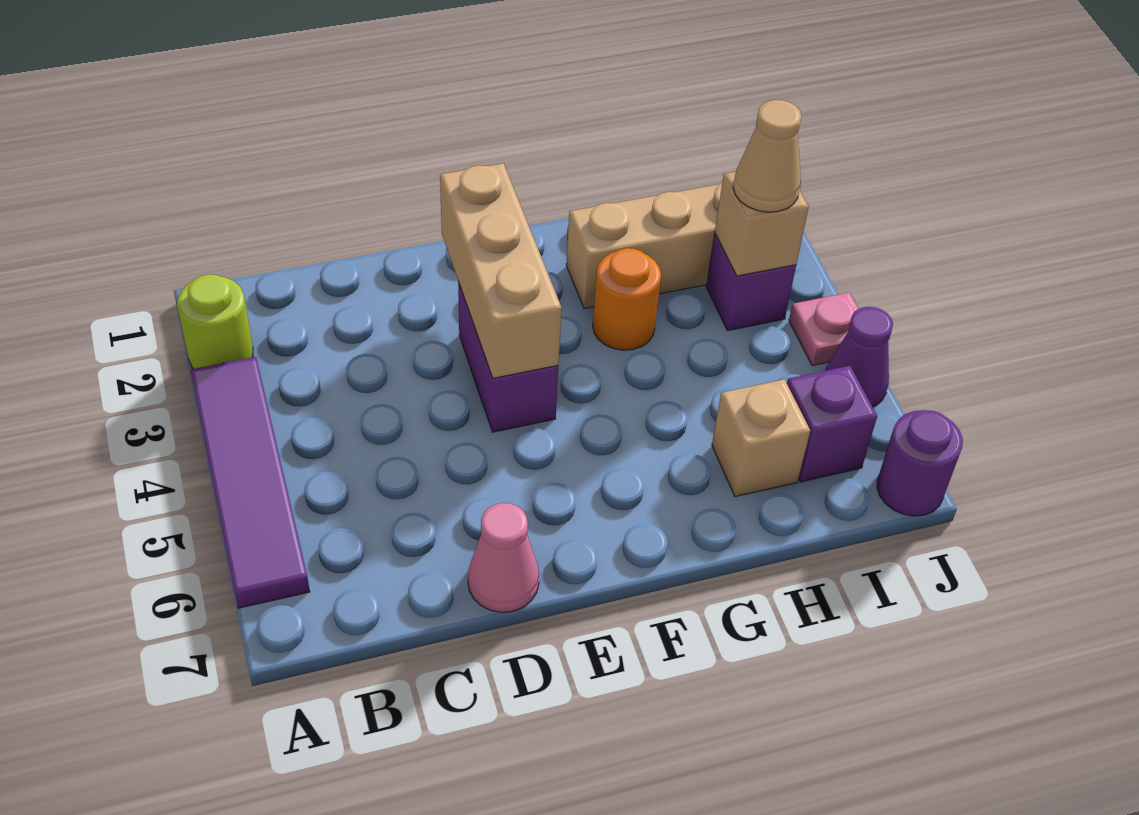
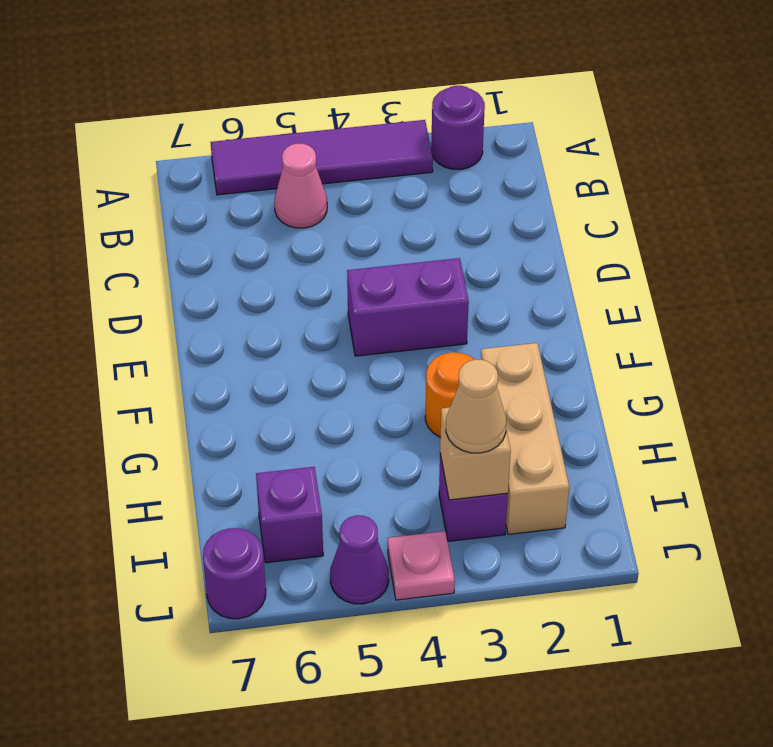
lime round brick A2 level 1 -> purple round brick A2 level 1
pink cone D7 level 1 -> pink cone B5 level 1
tan brick E2:E4 level 2 -> none
tan brick H6 level 1 -> none

